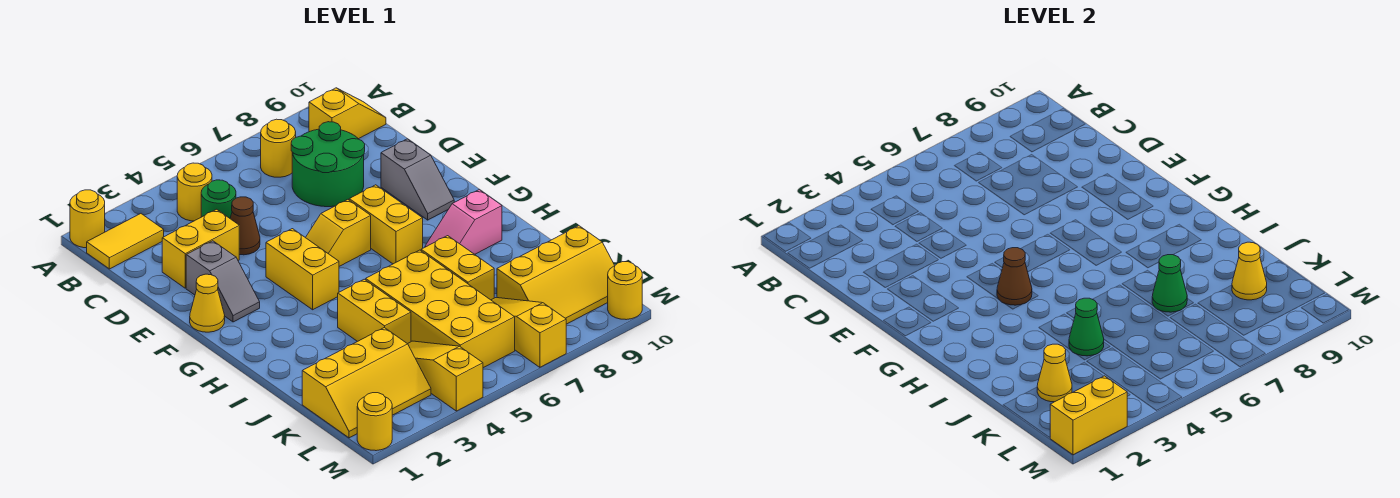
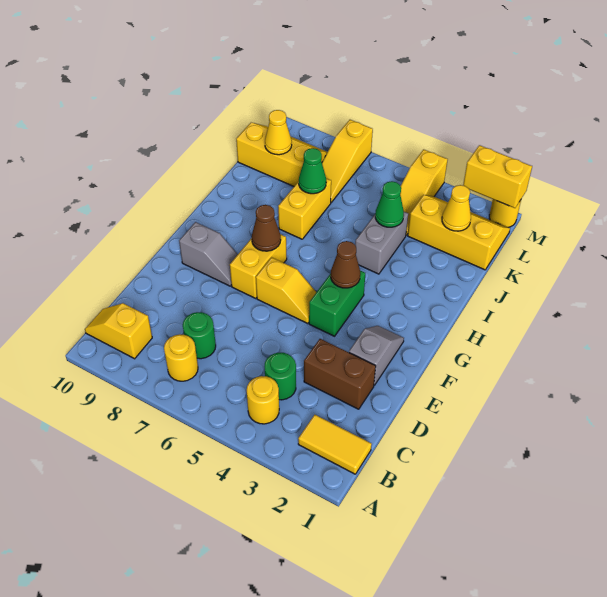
yellow round brick A1 level 1 -> none
green round brick C7:D8 level 1 -> green round brick C7 level 1
yellow brick D2:D3 level 1 -> brown brick D2:D3 level 1
brown cone D4 level 1 -> brown cone G7 level 2
grey slope E9:F9 level 1 top E -> grey slope F8:F9 level 1 top 9
yellow cone F1 level 1 -> none
yellow brick F4:G4 level 1 -> green brick F4:G4 level 1
pink slope H8:H9 level 1 top 9 -> none
yellow brick I4:J4 level 1 -> grey brick I4:J4 level 1
yellow brick I5:L6 level 1 -> none
yellow round brick M10 level 1 -> none

